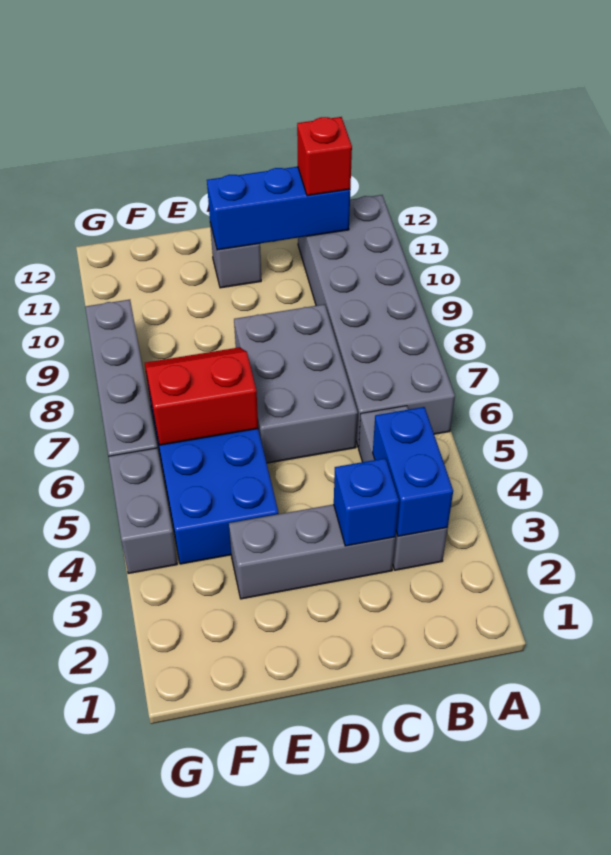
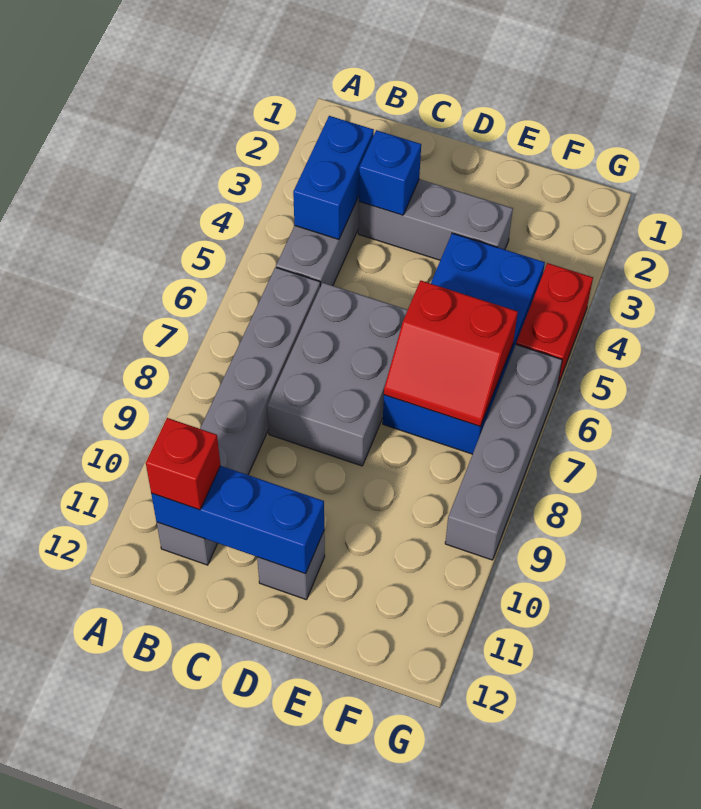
grey brick A6:B11 level 1 -> grey brick B6:B11 level 1
grey brick G4:G5 level 1 -> red brick G4:G5 level 1

